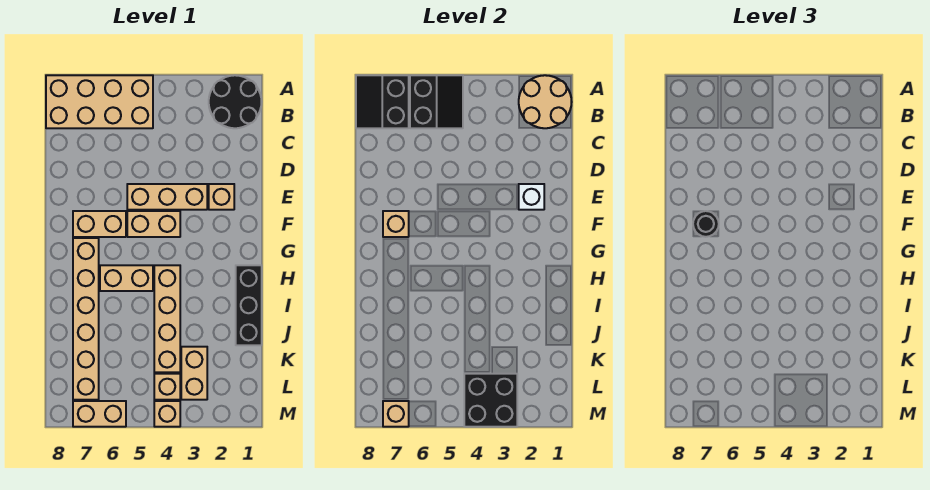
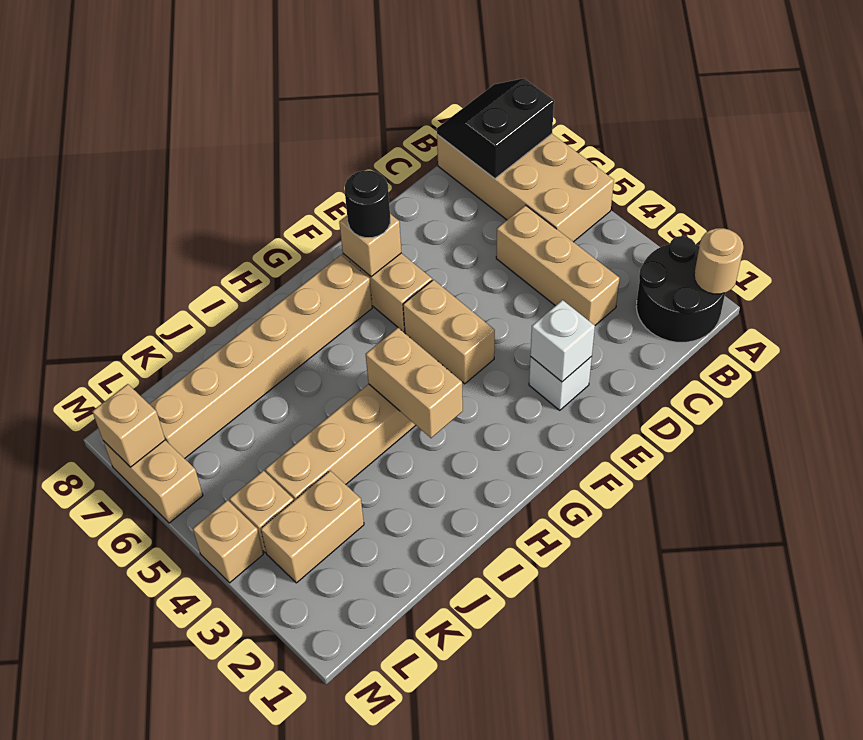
tan round brick A1:B2 level 2 -> tan round brick A1 level 2
black slope A5:B6 level 2 top 6 -> none
tan brick E2 level 1 -> white brick E2 level 1
tan brick E3:E5 level 1 -> tan brick C3:C5 level 1
black brick H1:J1 level 1 -> none
tan brick H5:H6 level 1 -> tan brick H3:H4 level 2
black brick L3:M4 level 2 -> none

